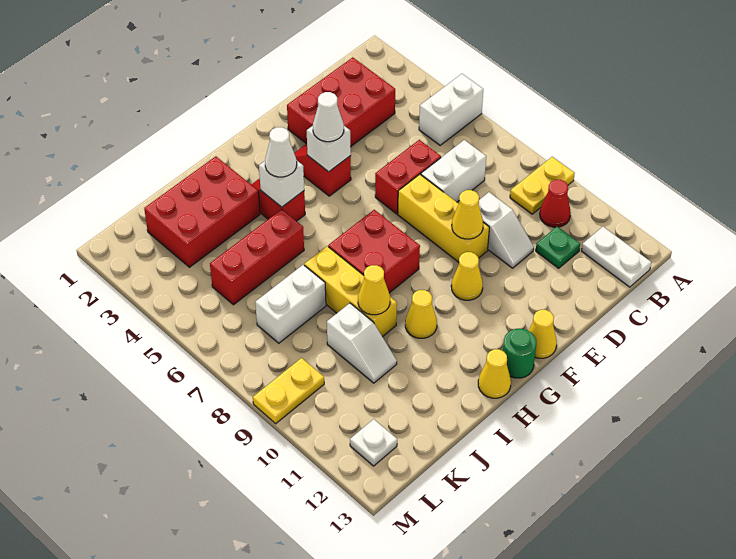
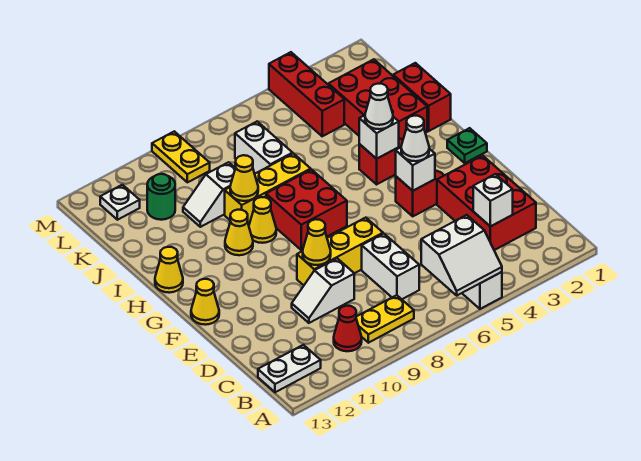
none -> white slope A5:B6 level 2 top B
yellow plate A9:B9 level 1 -> yellow plate B8:B9 level 1
none -> white brick C3 level 2
green plate C11 level 1 -> green plate G1 level 1
red brick D6:E6 level 1 -> red brick I1:J1 level 1
yellow cone F10 level 1 -> yellow cone H9 level 1
green round brick G13 level 1 -> green round brick K11 level 1
red brick I5:K5 level 1 -> red brick K4:M4 level 1

